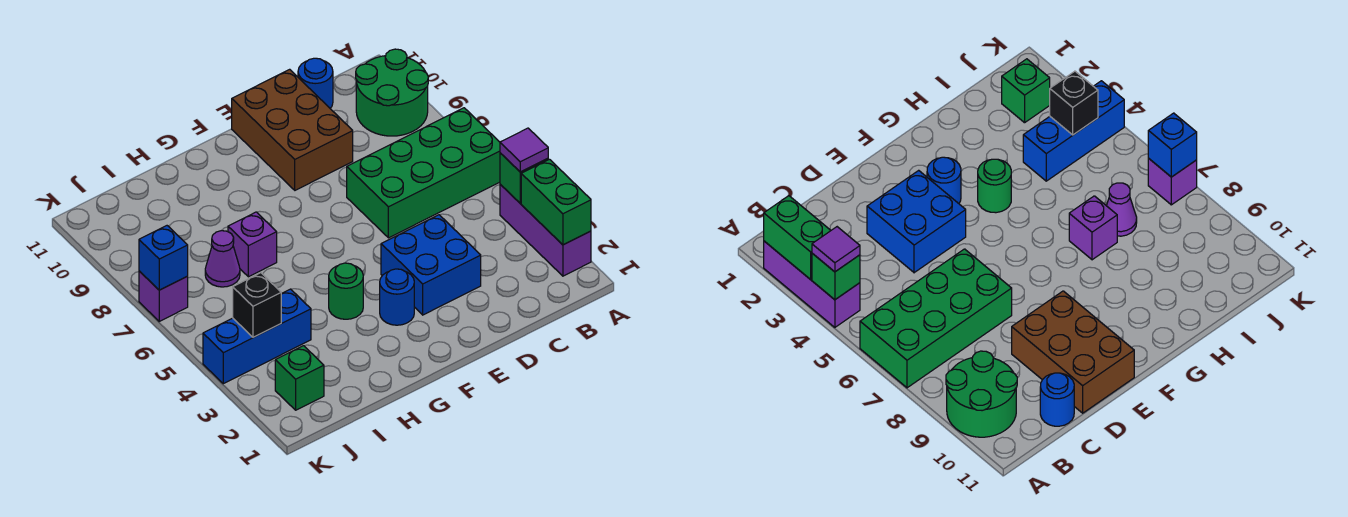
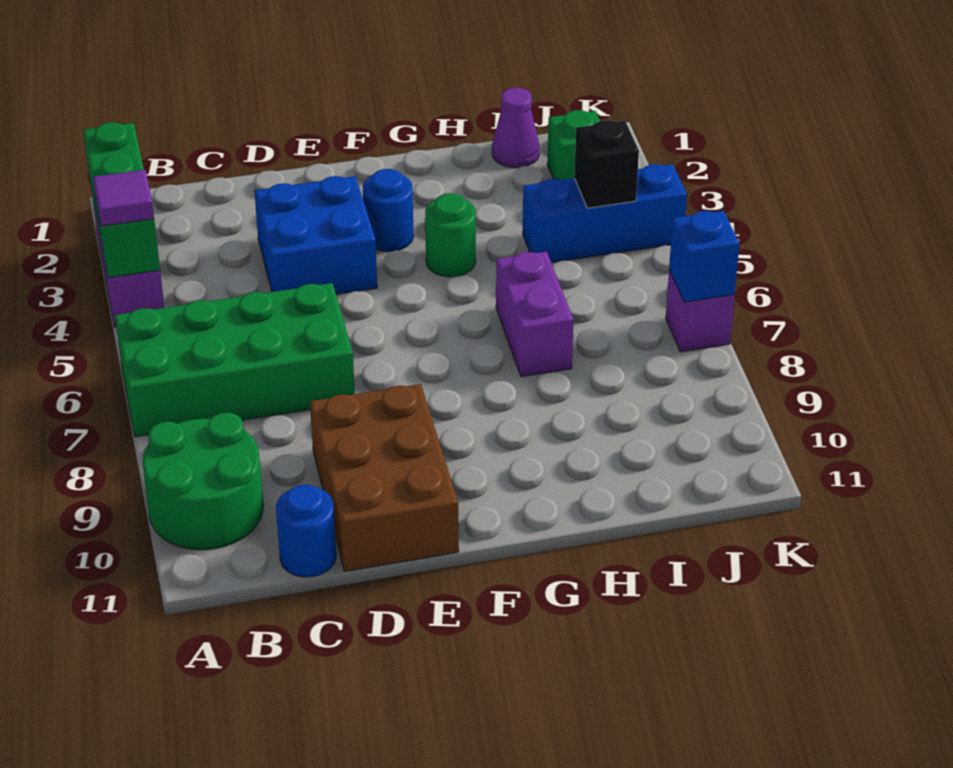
purple brick H7 level 1 -> purple brick H6:H7 level 1
purple cone I7 level 1 -> purple cone I1 level 1

